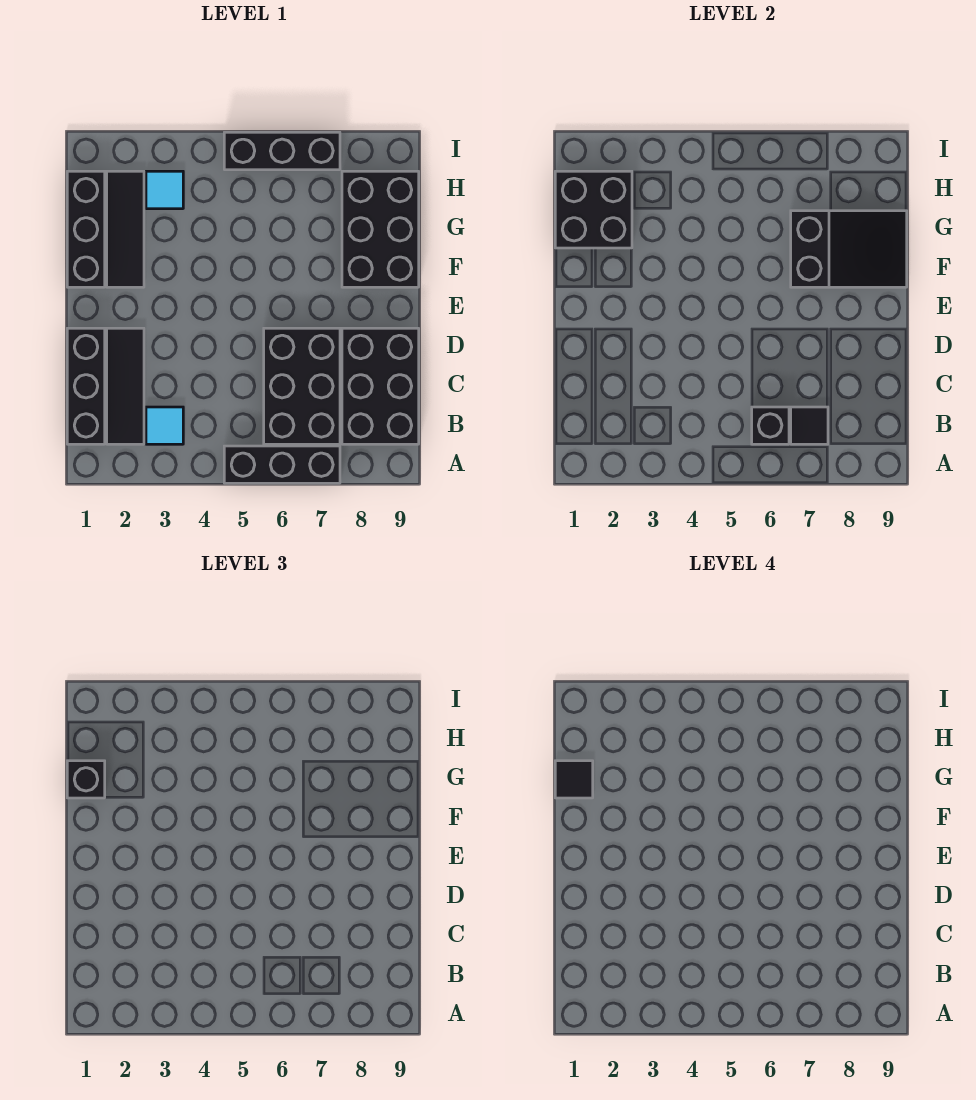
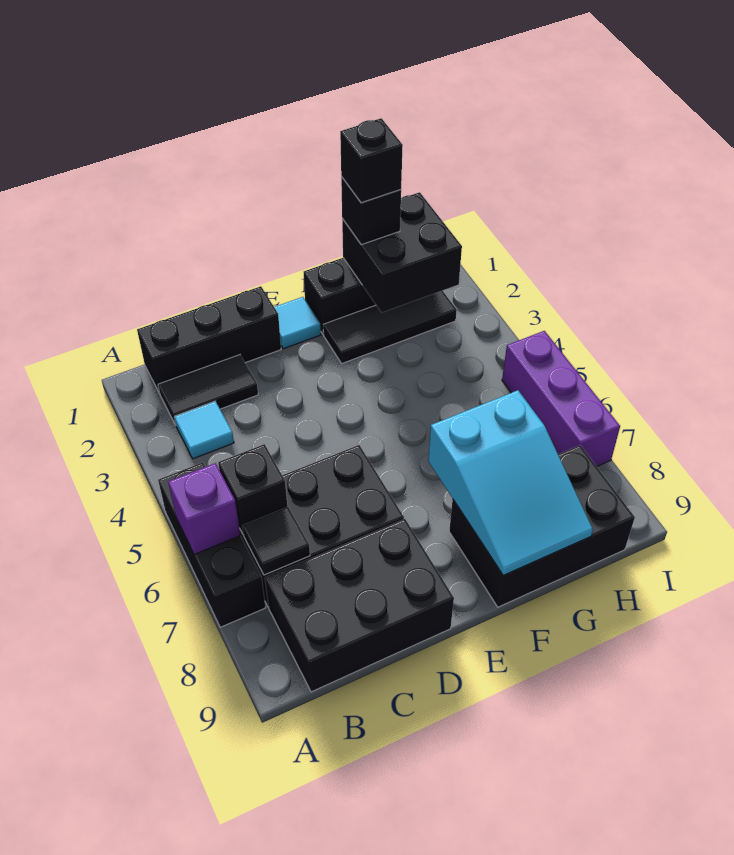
none -> purple brick A6 level 2
black tile B2:D2 level 1 -> black tile B2:C2 level 1
black slope F7:G9 level 2 top 7 -> cyan slope F7:G9 level 2 top 7
black tile G1 level 4 -> black brick G1 level 4
cyan tile H3 level 1 -> cyan tile E1 level 1
black brick I5:I7 level 1 -> purple brick I5:I7 level 1

